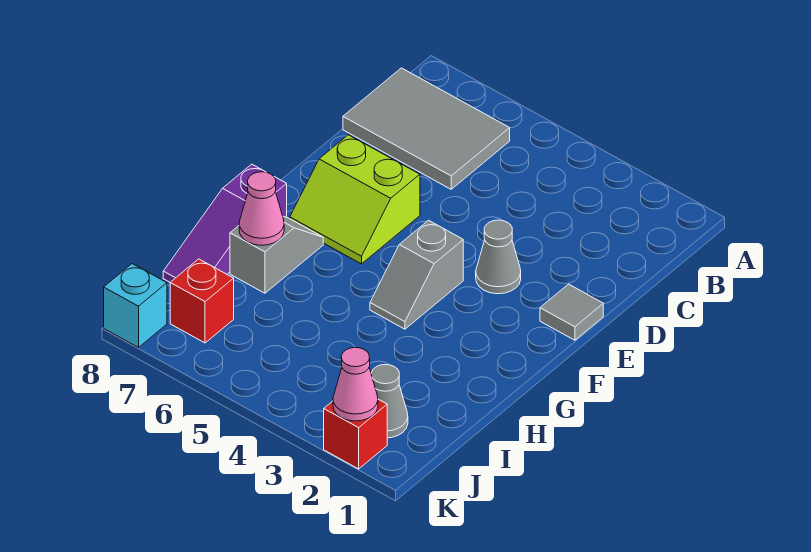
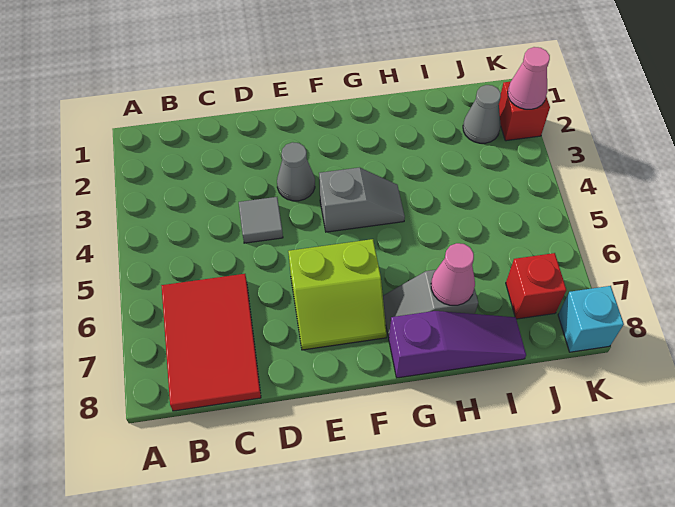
grey tile B6:C8 level 1 -> red tile B6:C8 level 1
grey tile E1 level 1 -> grey tile D4 level 1
lime slope E6:F7 level 1 top E -> lime slope E6:F7 level 1 top 6

